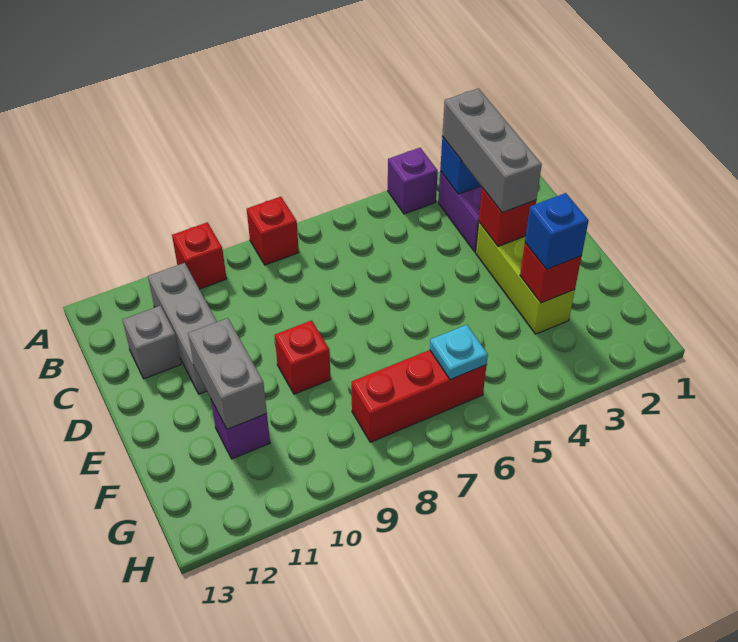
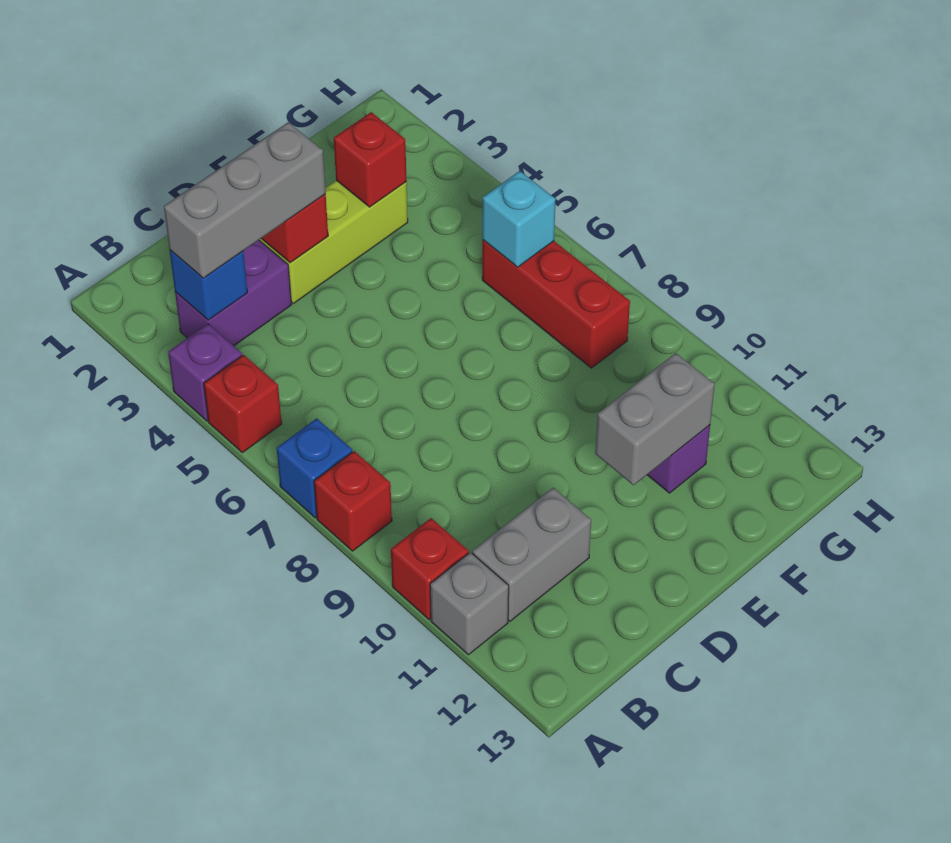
grey brick B11:D11 level 1 -> grey brick B11:C11 level 1
grey brick C12 level 1 -> grey brick A11 level 1
red brick E9 level 1 -> red brick A5 level 1
blue brick F3 level 3 -> blue brick A7 level 1
cyan plate G6 level 2 -> cyan brick G6 level 2

